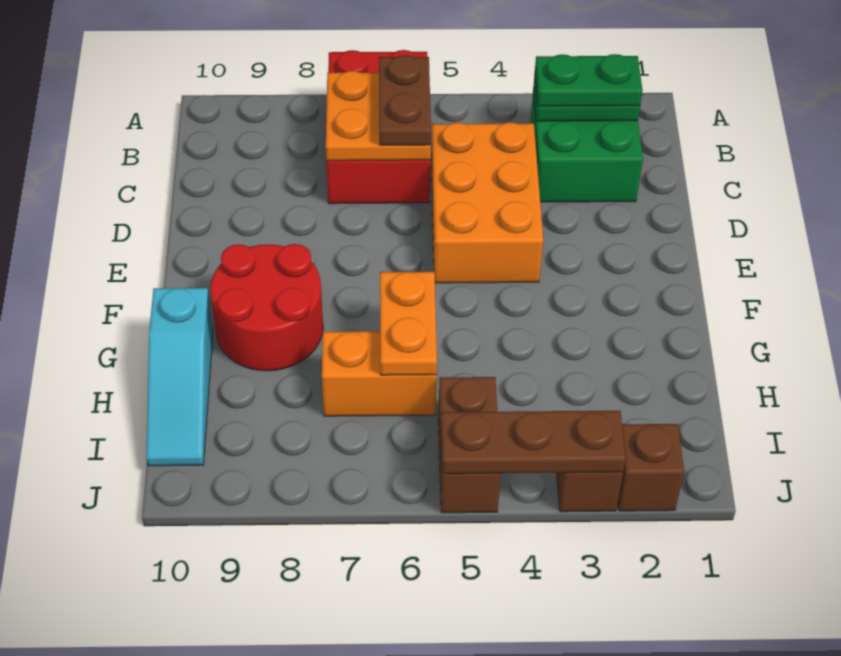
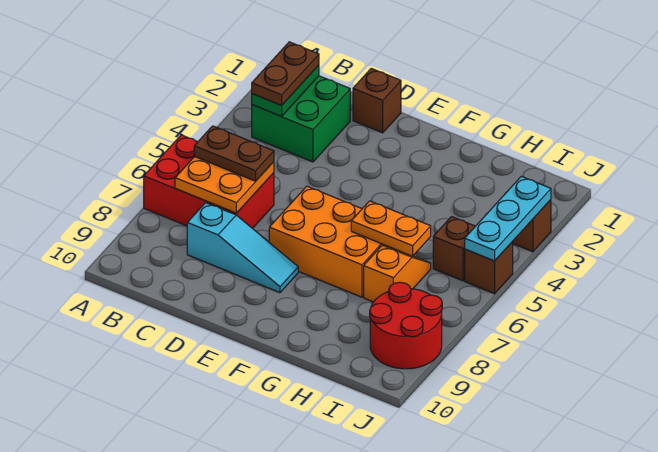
green plate B2:B3 level 3 -> brown plate B2:B3 level 3
orange brick C4:E5 level 1 -> orange brick E6:G7 level 1
red round brick F8:G9 level 1 -> red round brick I8:J9 level 1
cyan slope G10:I10 level 1 top G -> cyan slope C8:E8 level 1 top C
orange brick H6:H7 level 1 -> orange slope H6:H7 level 1 top 7
brown brick J2 level 1 -> brown brick D1 level 1
brown plate J3:J5 level 2 -> cyan plate J3:J5 level 2

